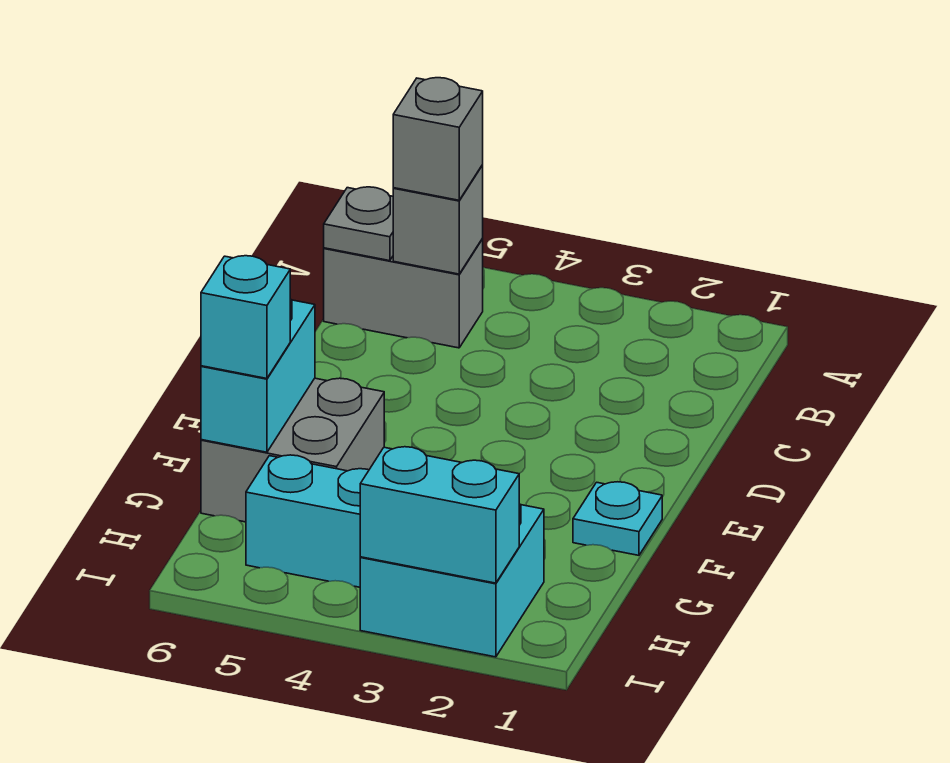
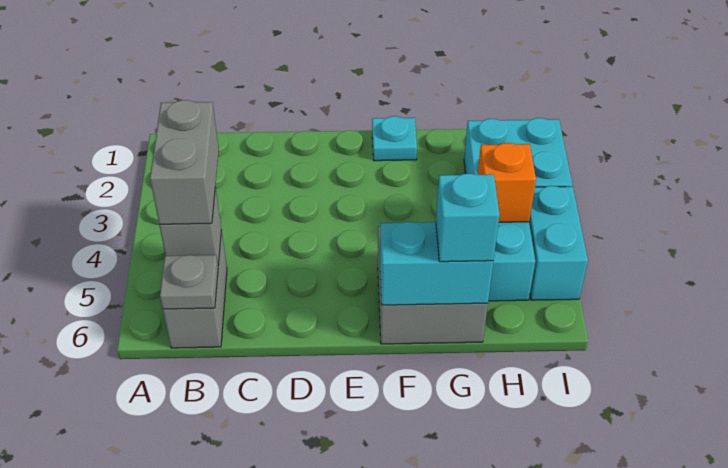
grey brick B5 level 3 -> grey brick B4:B5 level 3
none -> orange brick H4 level 2
cyan brick I2:I3 level 2 -> cyan brick I4:I5 level 1

